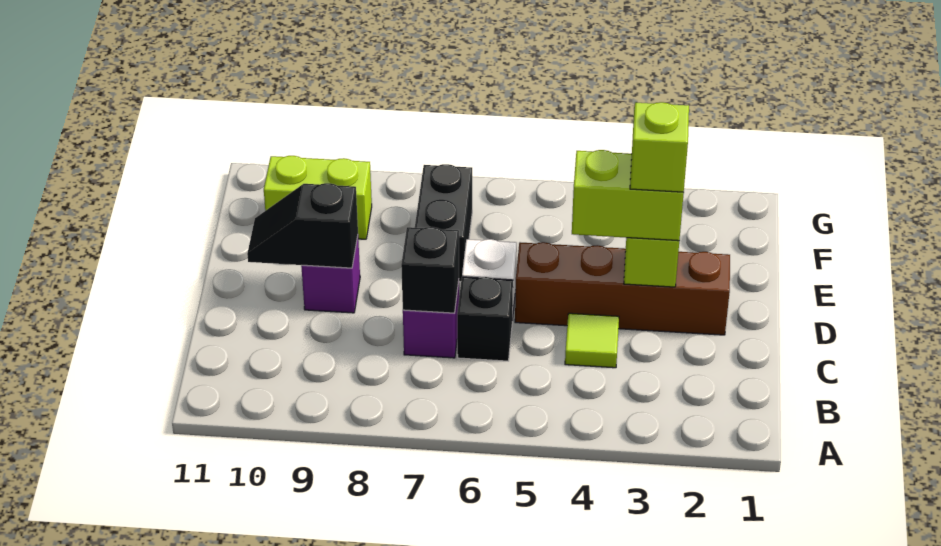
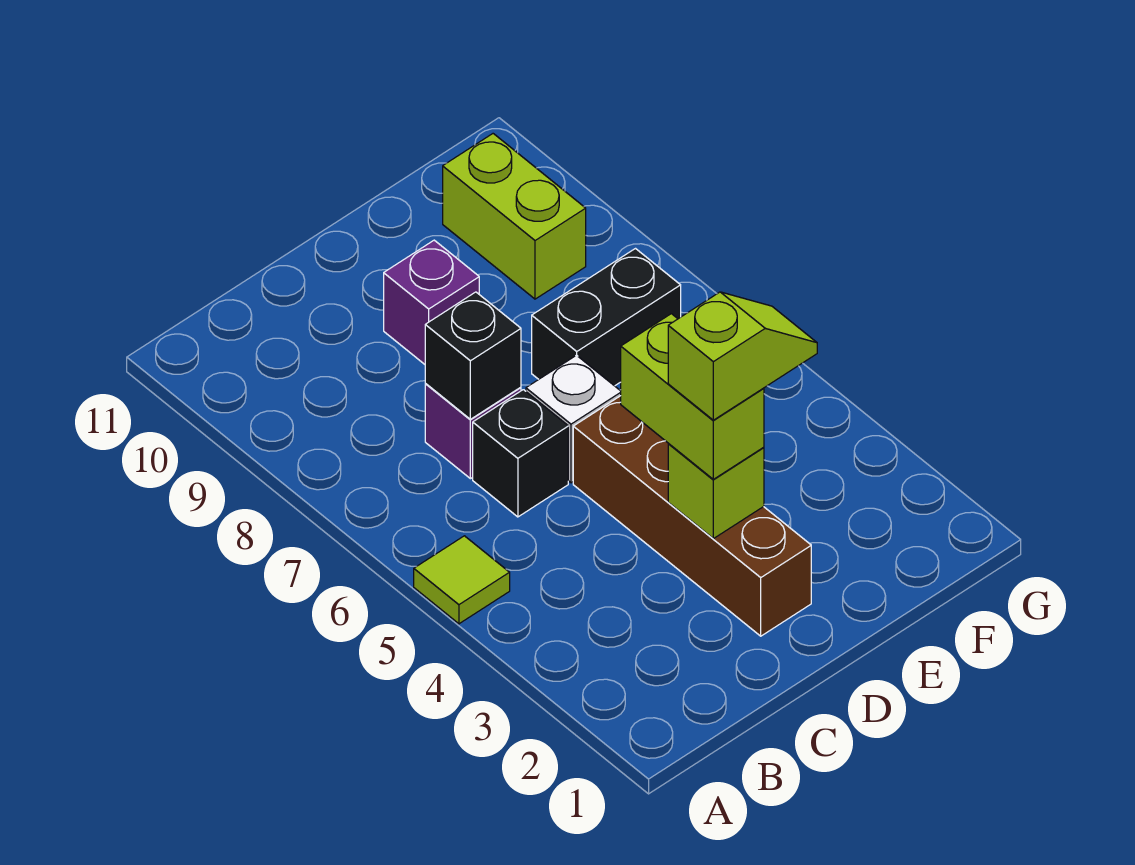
lime tile C4 level 1 -> lime tile A5 level 1
black slope D9:D10 level 2 top 9 -> none

